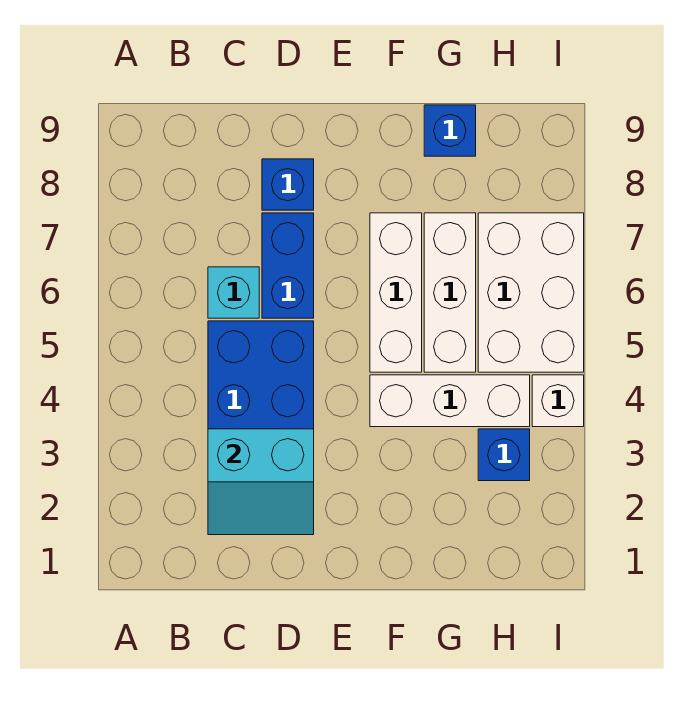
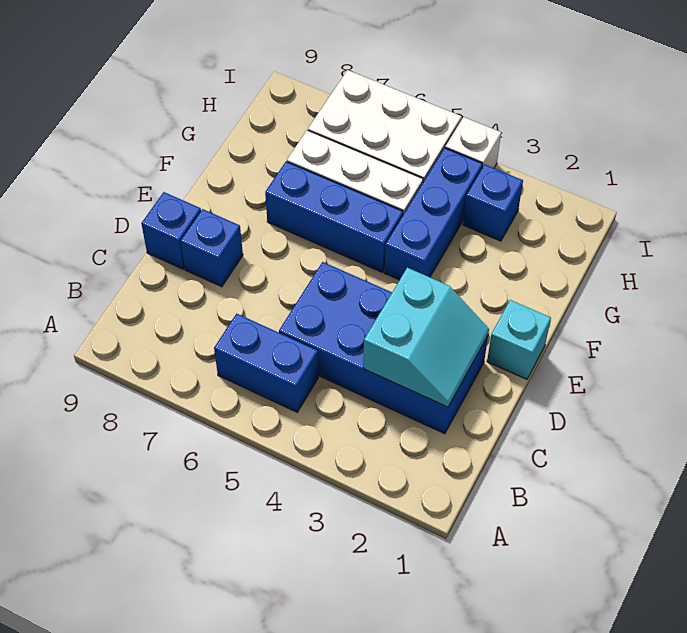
cyan brick C6 level 1 -> cyan brick E1 level 1
blue brick D6:D7 level 1 -> blue brick B5:B6 level 1
white brick F4:H4 level 1 -> blue brick F4:H4 level 1
white brick F5:F7 level 1 -> blue brick F5:F7 level 1
blue brick G9 level 1 -> blue brick D9 level 1

